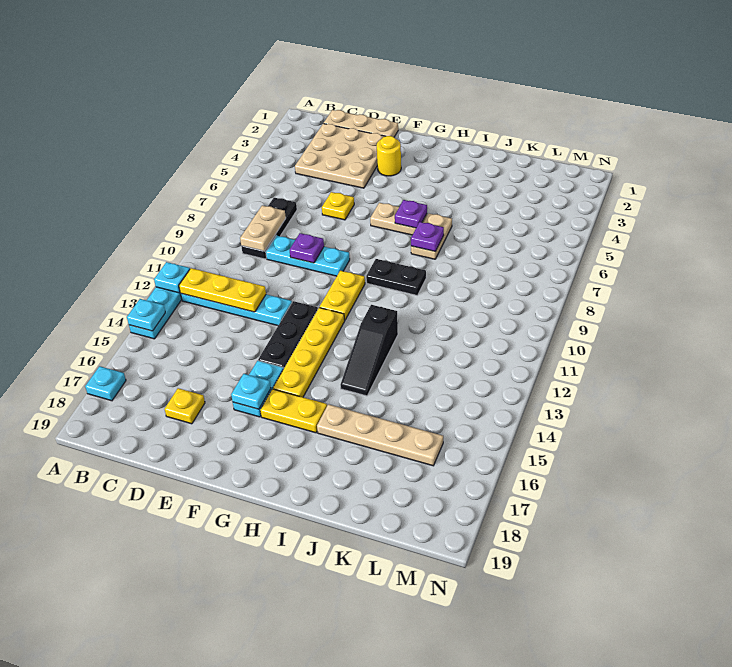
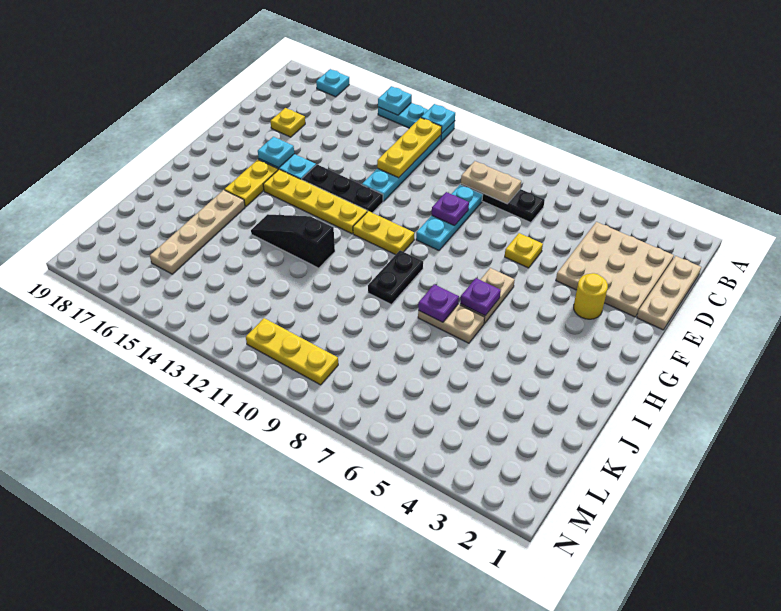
none -> yellow plate M9:M11 level 1

